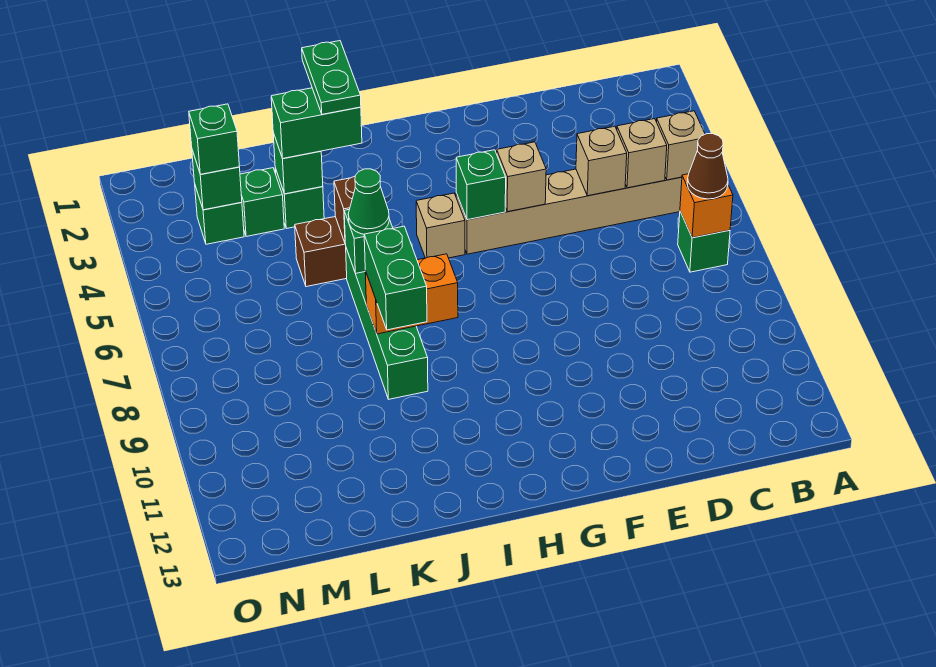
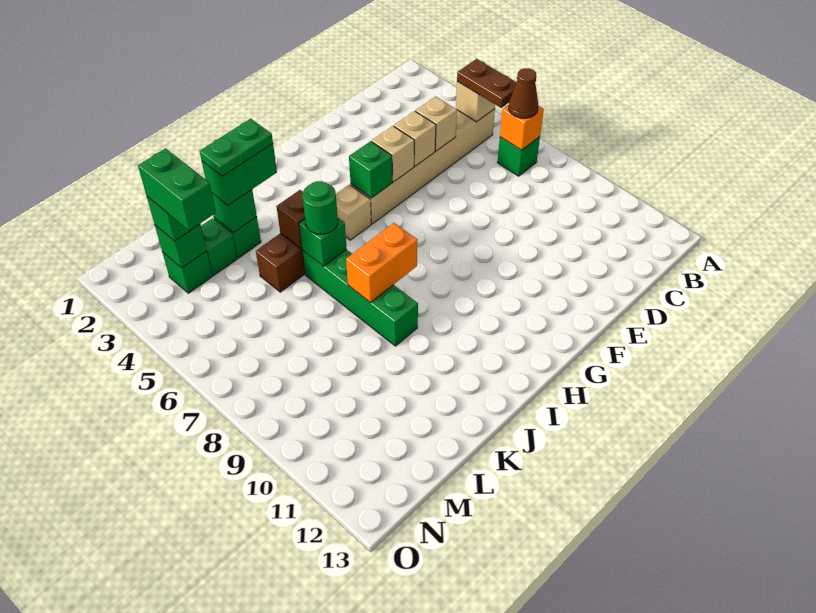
none -> brown plate B5:B6 level 3
tan brick C5 level 2 -> tan brick E5 level 2
green plate J2:J3 level 4 -> green plate J3:K3 level 4
green cone J6 level 3 -> green round brick J6 level 3
green brick J8:J9 level 3 -> green brick M3:M4 level 4

